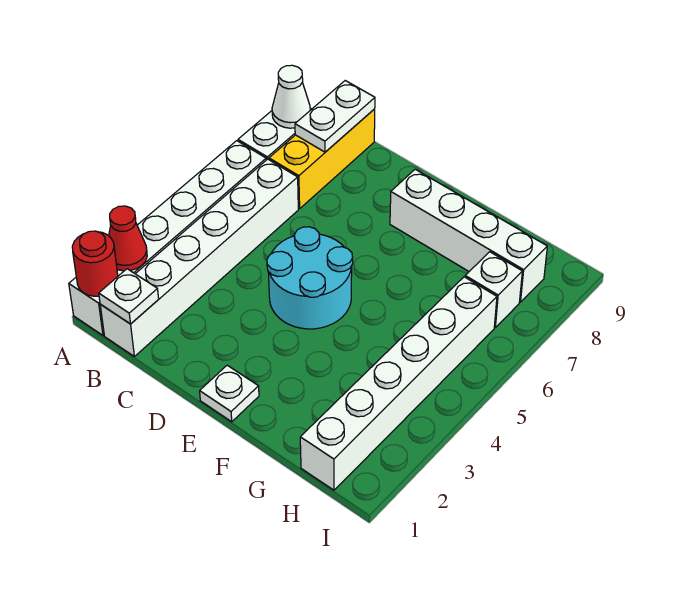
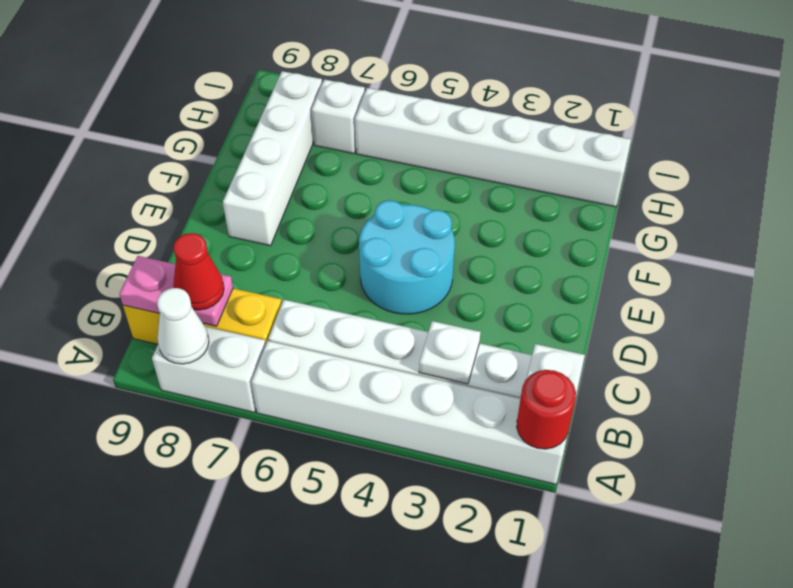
red cone A2 level 2 -> red cone B8 level 3
white plate B8:B9 level 2 -> pink plate B8:B9 level 2
white plate E1 level 1 -> white plate B3 level 2

